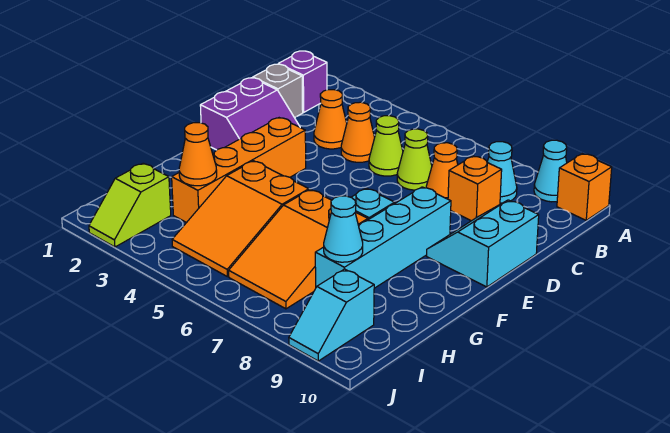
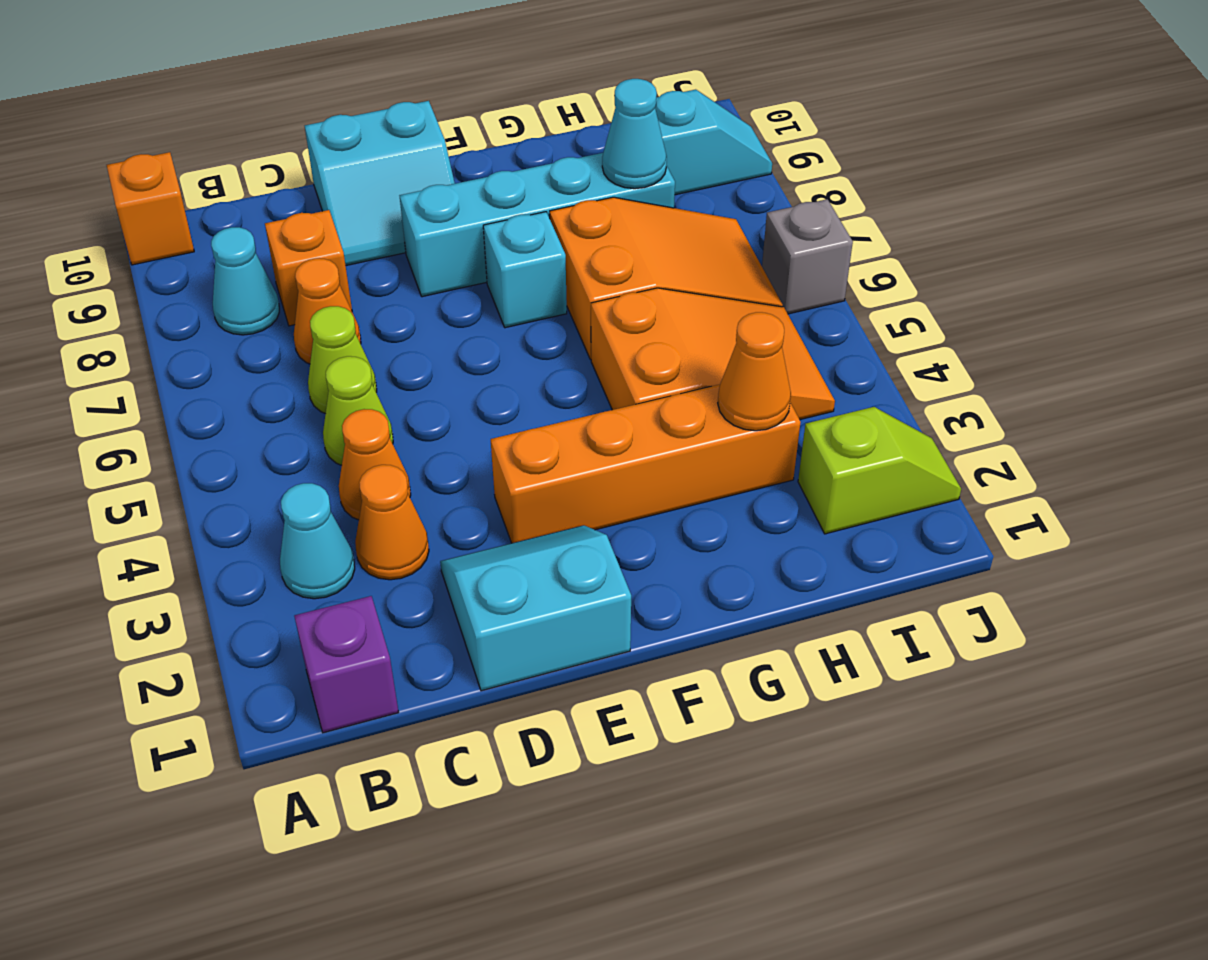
cyan cone A9 level 1 -> cyan cone B3 level 1
grey brick C1 level 1 -> grey brick J6 level 1
purple slope D1:E2 level 1 top 1 -> cyan slope D1:E2 level 1 top 1

